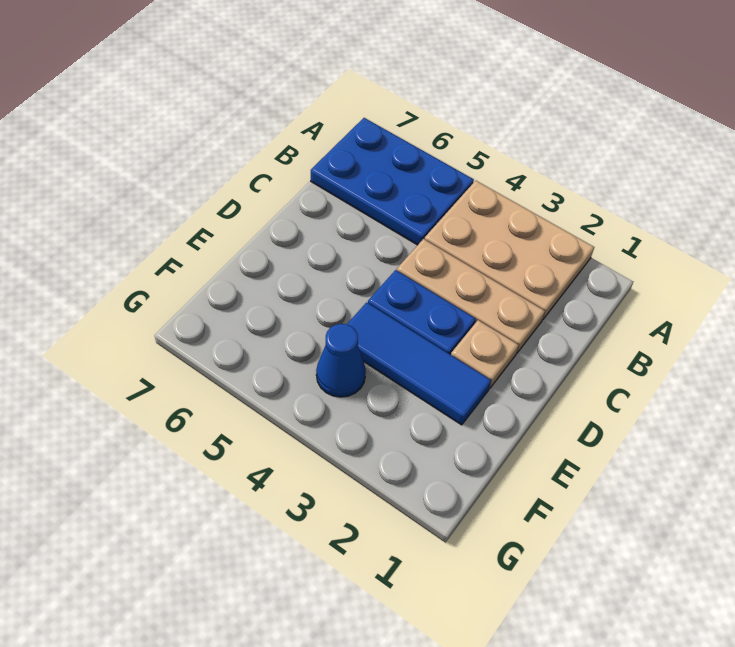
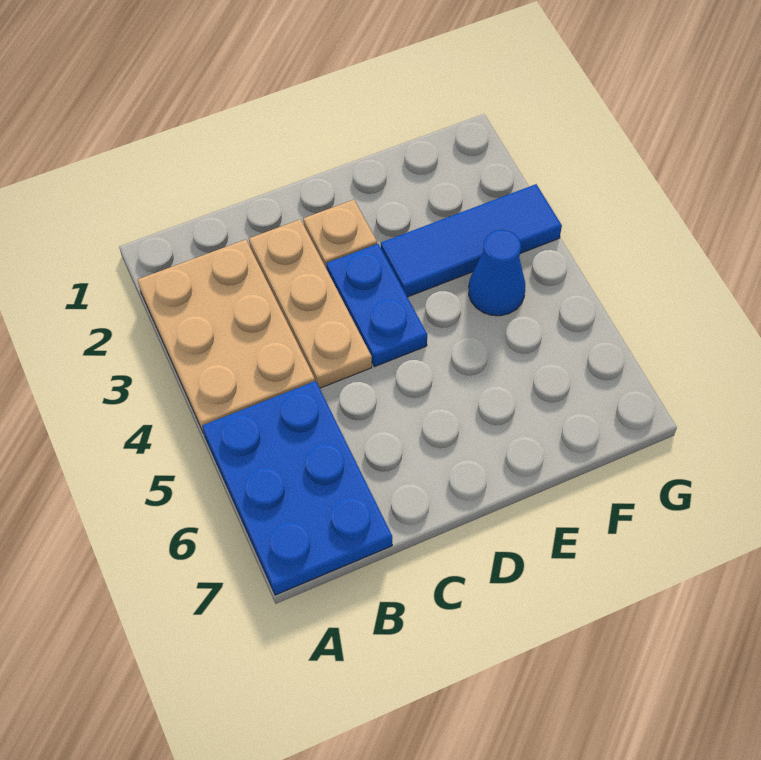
blue tile E2:E4 level 1 -> blue tile E3:G3 level 1

